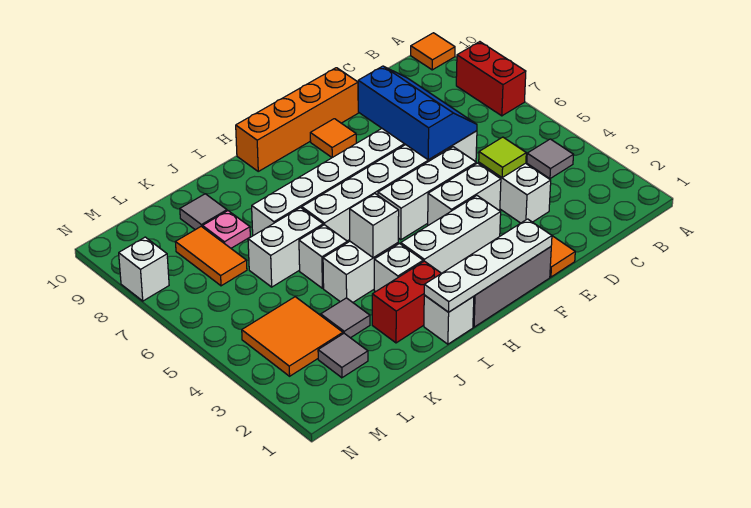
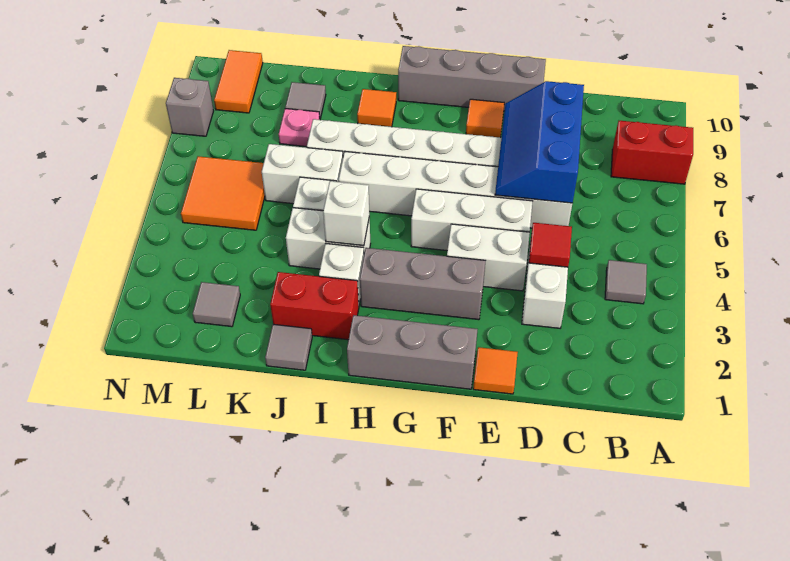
red brick A7:A8 level 1 -> red brick A8:B8 level 1
orange tile A10 level 1 -> orange tile I9 level 1
lime tile D4 level 2 -> red tile D4 level 2
blue slope D6:E8 level 2 top E -> blue slope D6:E8 level 2 top D
orange brick E10:H10 level 1 -> grey brick E10:H10 level 1
white plate F1:I1 level 2 -> none
white brick F3:H3 level 1 -> grey brick F3:H3 level 1
white brick I1 level 1 -> none
grey tile K3 level 1 -> grey tile J1 level 1
orange tile L3:M4 level 1 -> orange tile L5:M6 level 1
orange tile L7:L8 level 1 -> orange tile M9:M10 level 1
white brick N8 level 1 -> grey brick N8 level 1

